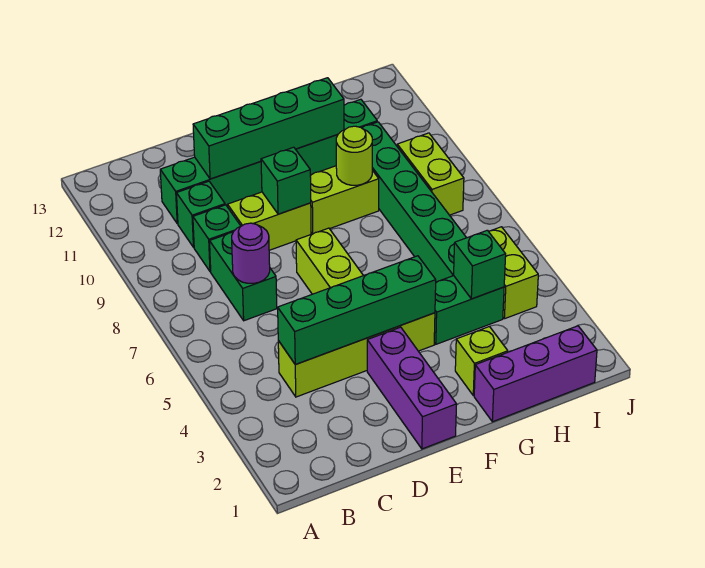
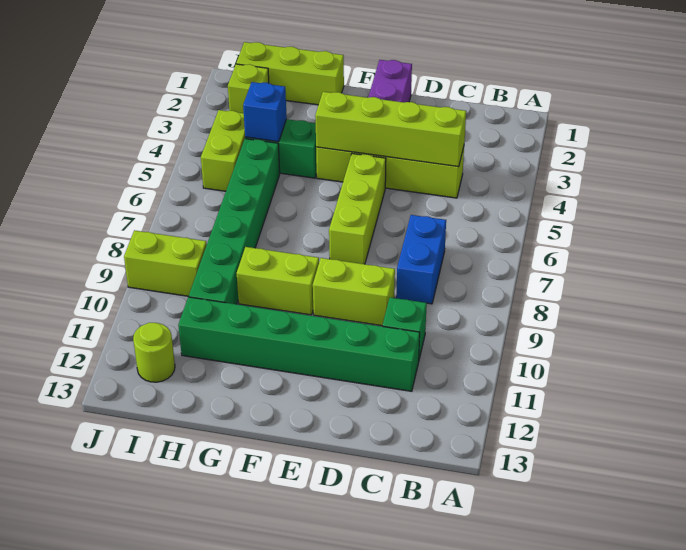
green brick C4:F4 level 2 -> lime brick C4:F4 level 2
green brick C7:C8 level 1 -> blue brick C7:C8 level 1
purple round brick C7 level 2 -> none
green brick C9 level 1 -> none
green brick D11:G11 level 2 -> none
green brick E9 level 2 -> none
purple brick G1:I1 level 1 -> lime brick G1:I1 level 1
lime brick G2 level 1 -> lime brick I2 level 1
lime round brick G9 level 2 -> lime round brick I12 level 1
green brick H4 level 2 -> blue brick H4 level 2
lime brick I8:I9 level 1 -> lime brick I9:J9 level 1

